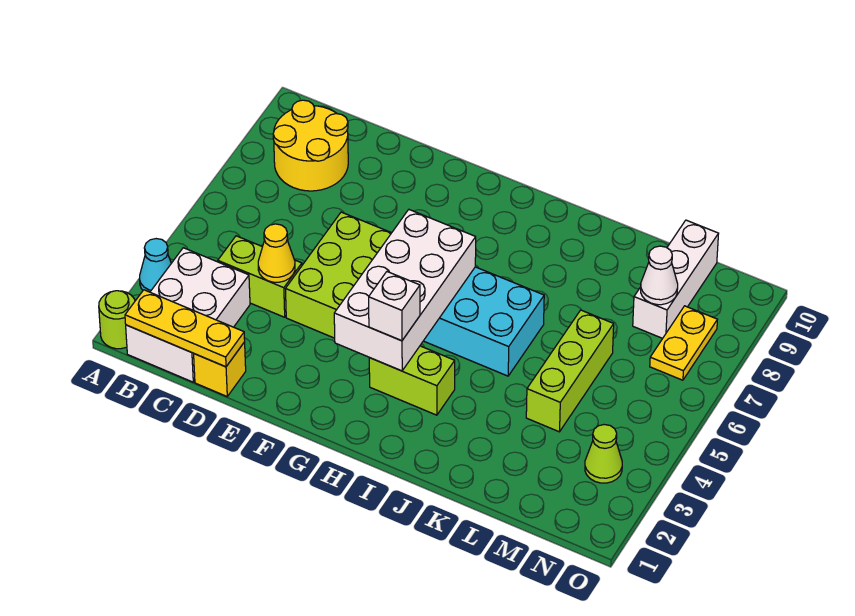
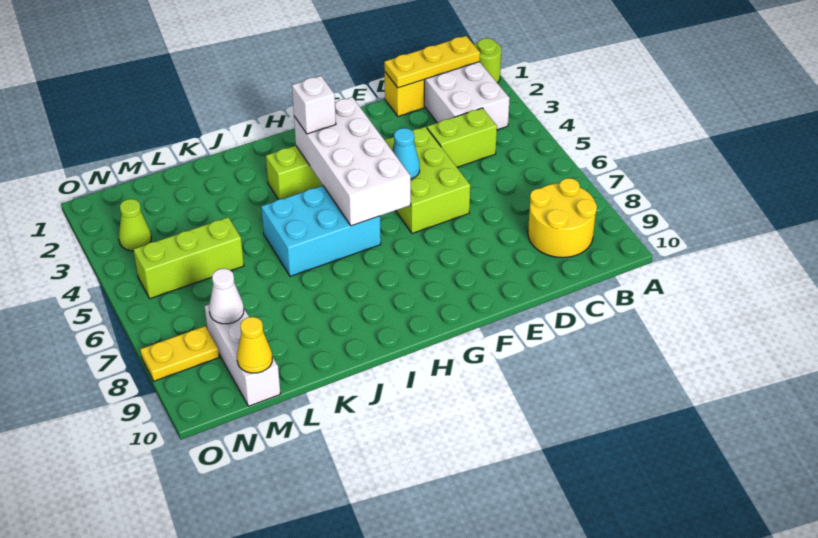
cyan cone A3 level 1 -> cyan cone F5 level 2
yellow cone D4 level 2 -> yellow cone M10 level 2
lime brick L4:L6 level 1 -> lime brick L5:N5 level 1
yellow plate N7:N8 level 1 -> yellow plate N8:O8 level 1

